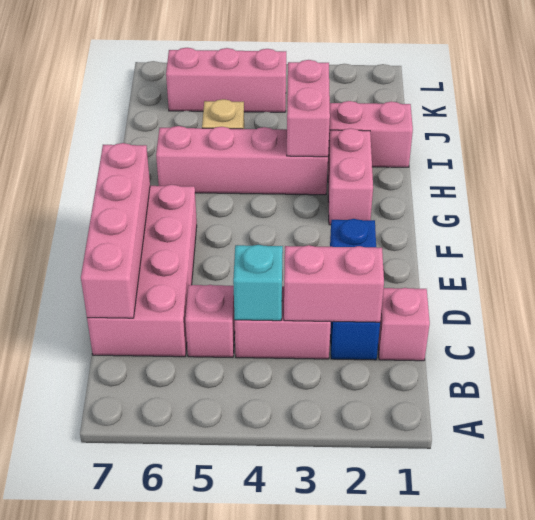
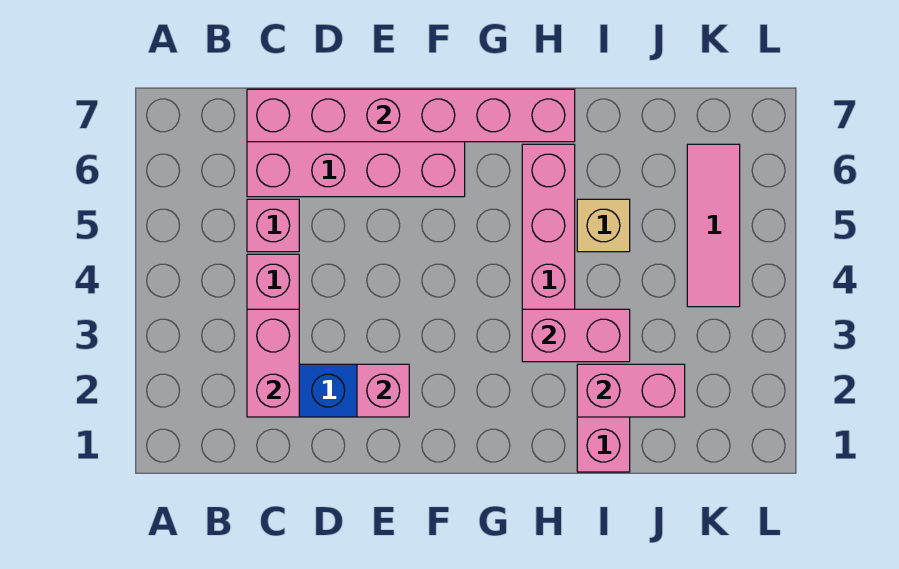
pink brick C1 level 1 -> pink brick E2 level 2
cyan brick C4 level 2 -> none
pink brick C7:F7 level 2 -> pink brick C7:H7 level 2
pink brick G2:H2 level 1 -> pink brick I2:J2 level 2
pink brick K4:K6 level 1 -> pink tile K4:K6 level 1

